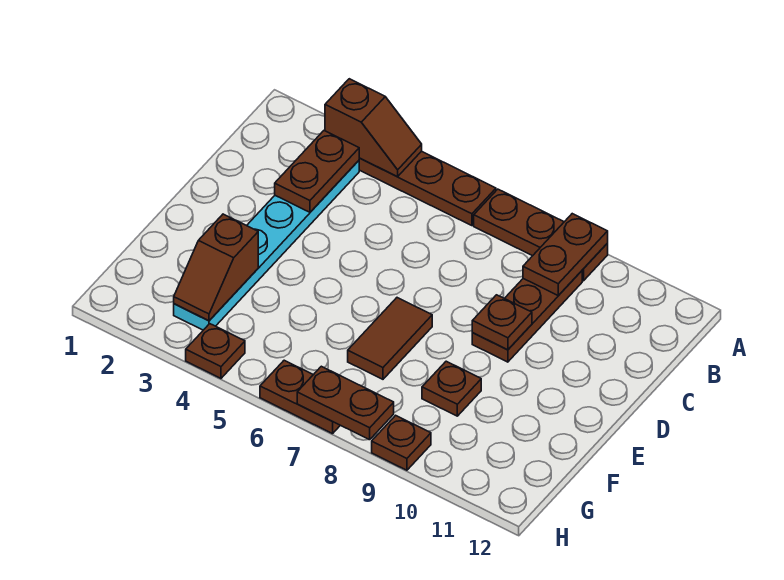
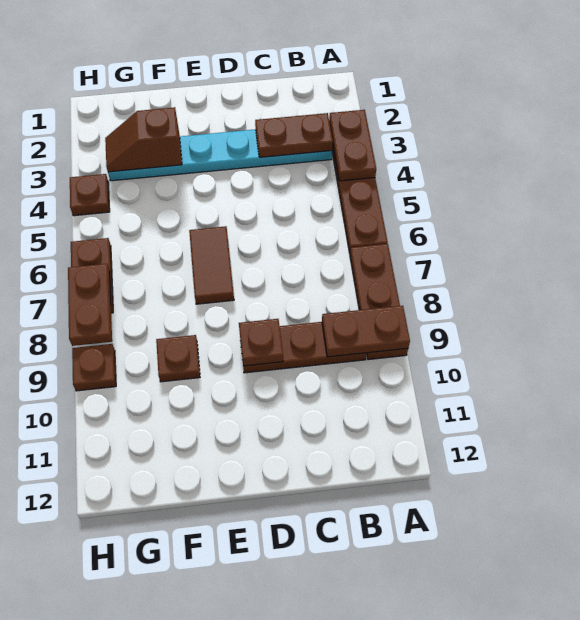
brown slope A3:A4 level 2 top 3 -> brown plate A3:A4 level 2
brown tile E7:F7 level 1 -> brown tile E6:E7 level 1

